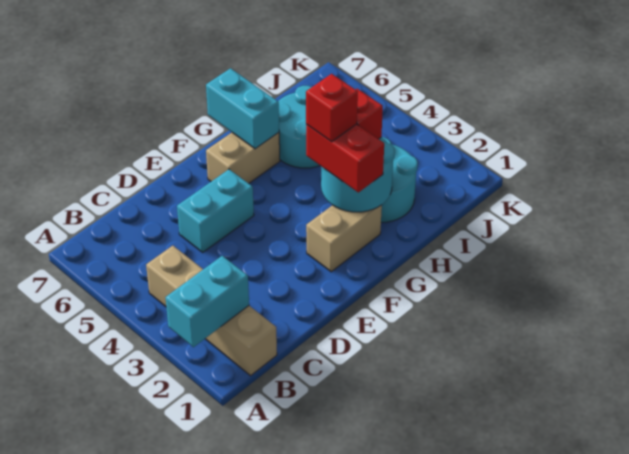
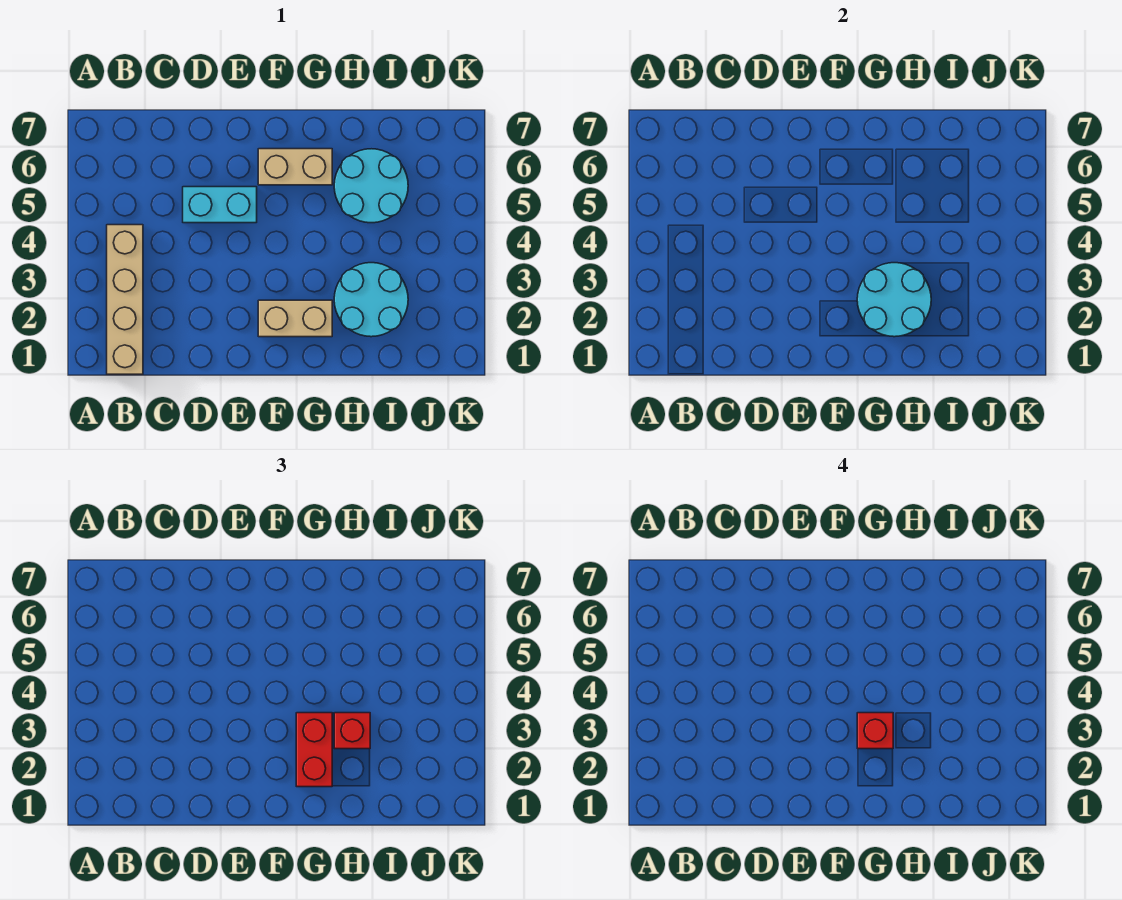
cyan brick A2:B2 level 2 -> none
cyan brick G6:G7 level 2 -> none

